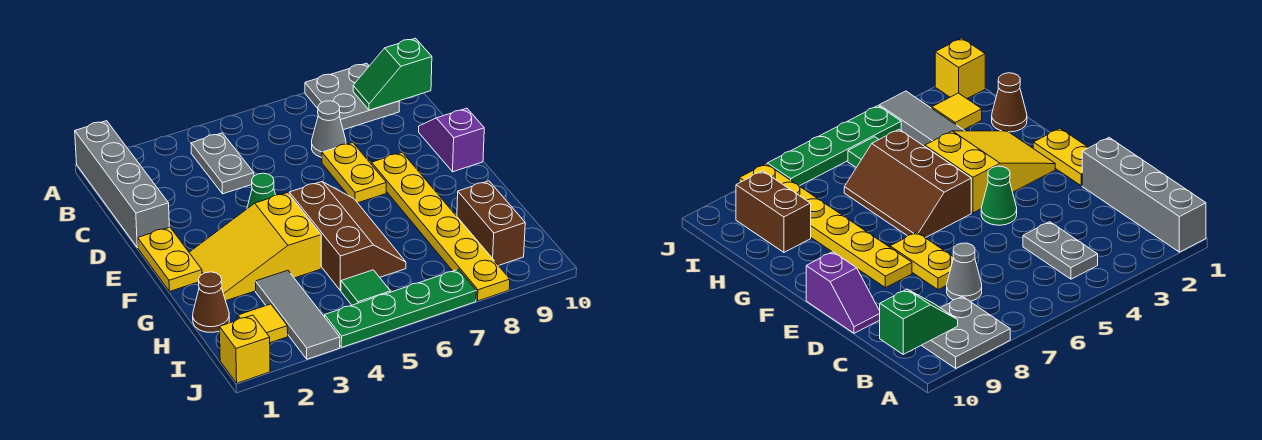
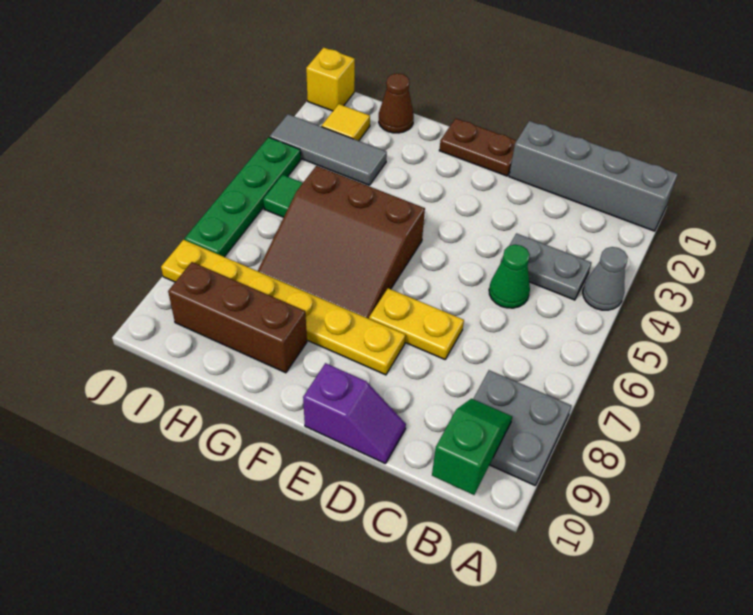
grey cone C7 level 1 -> grey cone A4 level 1
yellow plate E1:F1 level 1 -> brown plate E1:F1 level 1
green cone E4 level 1 -> green cone C5 level 1
yellow slope F2:G4 level 1 top 4 -> none
brown slope F5:H6 level 1 top 5 -> brown slope F5:H7 level 1 top 5
brown brick H9:I9 level 1 -> brown brick G9:I9 level 1

